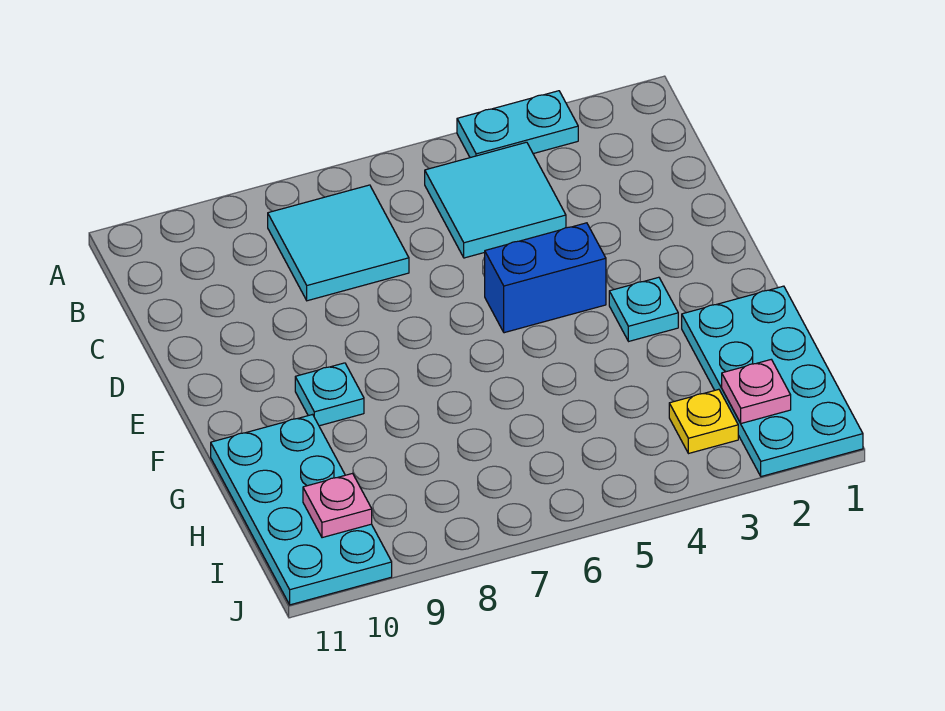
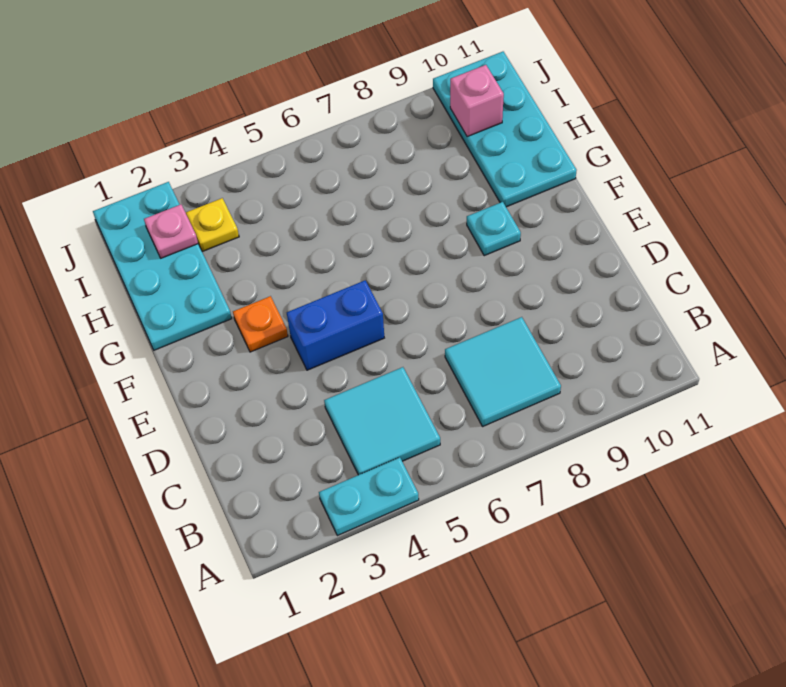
cyan plate F3 level 1 -> orange plate F3 level 1
pink plate I10 level 2 -> pink brick I10 level 2

